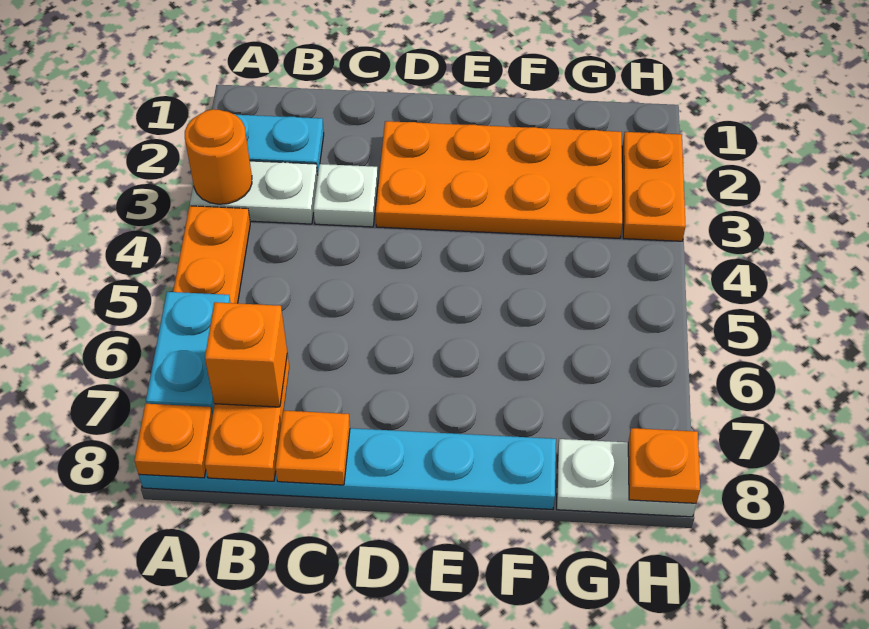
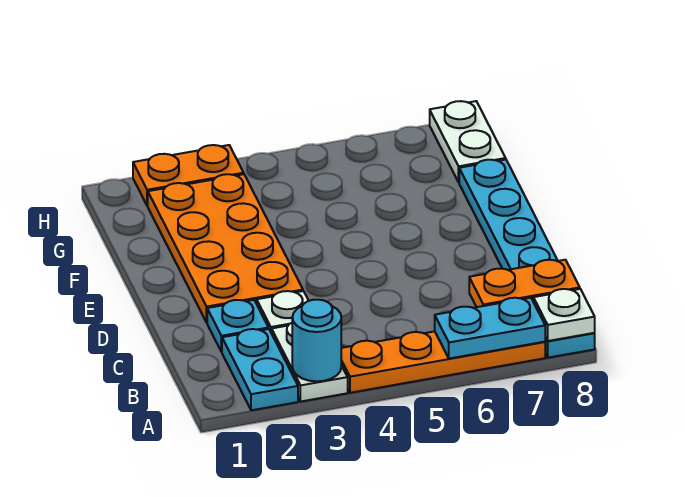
orange round brick A3 level 2 -> cyan round brick A3 level 2
orange plate A8 level 2 -> white plate A8 level 2
orange brick B7 level 3 -> none
none -> cyan plate C2 level 1
orange plate C8 level 2 -> none
orange plate H8 level 2 -> none

